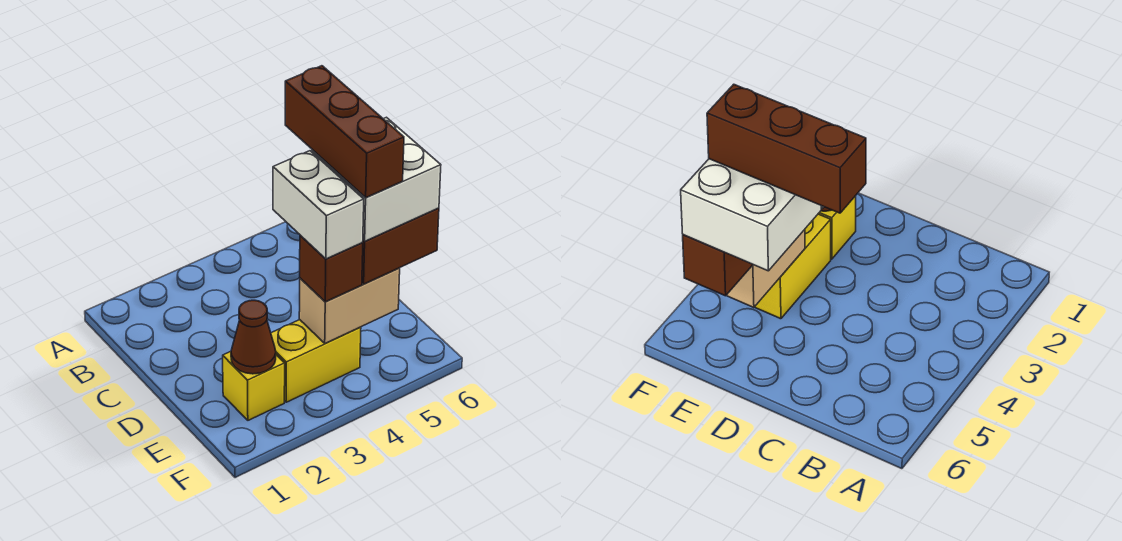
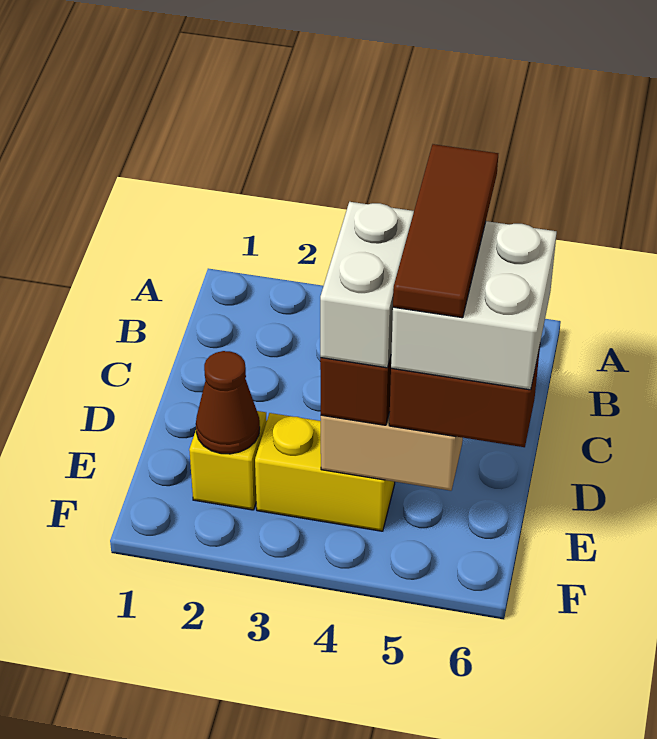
brown brick C5:E5 level 5 -> brown tile C5:E5 level 5

